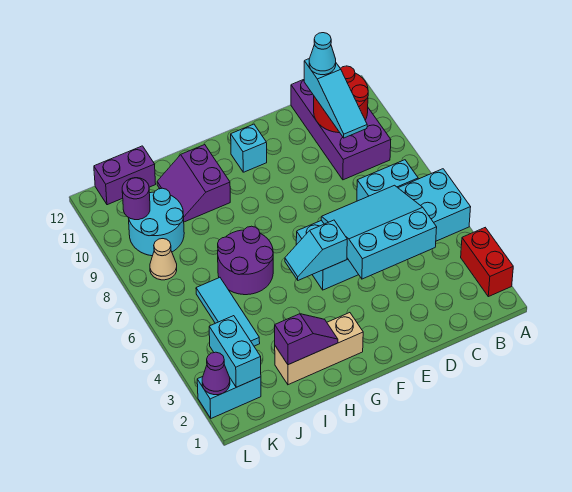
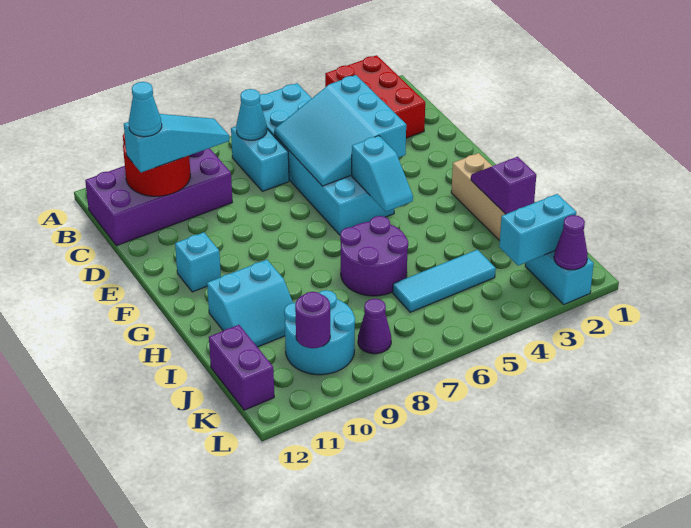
red brick A2:A3 level 1 -> red brick A2:C3 level 1
none -> cyan cone B7 level 2
purple slope H10:I11 level 1 top H -> cyan slope H10:I11 level 1 top H
tan cone K8 level 1 -> purple cone K8 level 1

